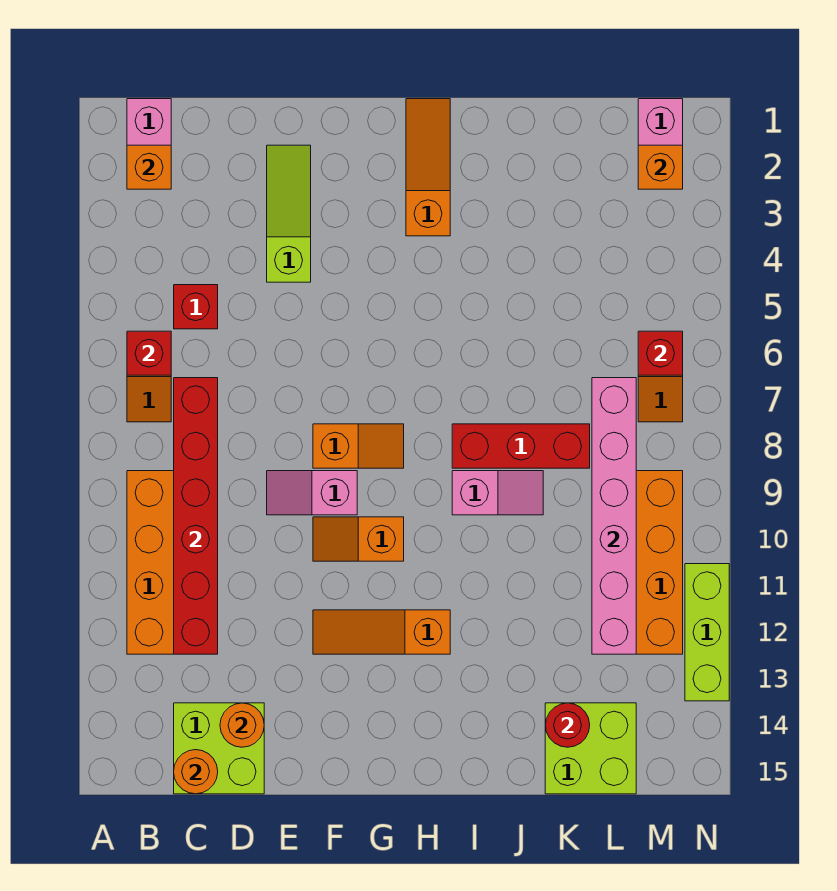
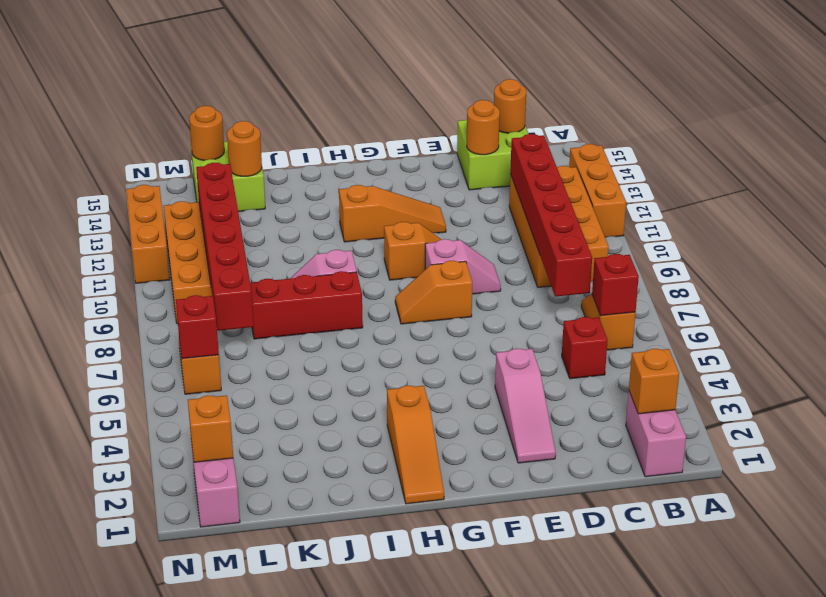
none -> orange brick A11:A13 level 1
lime slope E2:E4 level 1 top 4 -> pink slope E2:E4 level 1 top 4
red round brick K14 level 2 -> orange round brick K14 level 2
pink brick L7:L12 level 2 -> red brick L7:L12 level 2
none -> orange round brick L15 level 2
lime brick N11:N13 level 1 -> orange brick N11:N13 level 1

